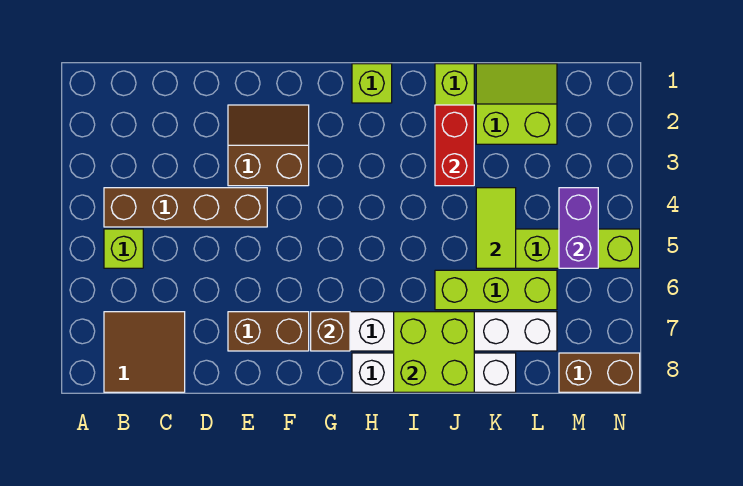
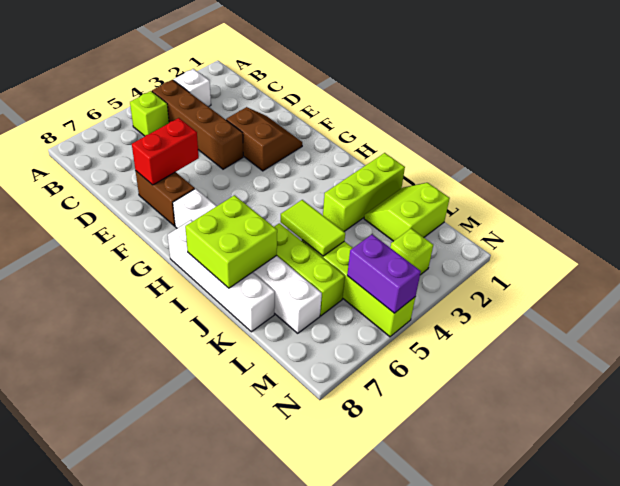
none -> white brick B3 level 1
brown tile B7:C8 level 1 -> none
brown brick G7 level 2 -> none
lime brick H1 level 1 -> lime brick M3 level 1
red brick J2:J3 level 2 -> red brick E6:E7 level 2
lime slope K1:L2 level 1 top 2 -> lime slope K1:L2 level 1 top L
lime tile K4:K5 level 2 -> lime tile J5:K5 level 2
purple brick M4:M5 level 2 -> purple brick M5:N5 level 2
brown brick M8:N8 level 1 -> none

